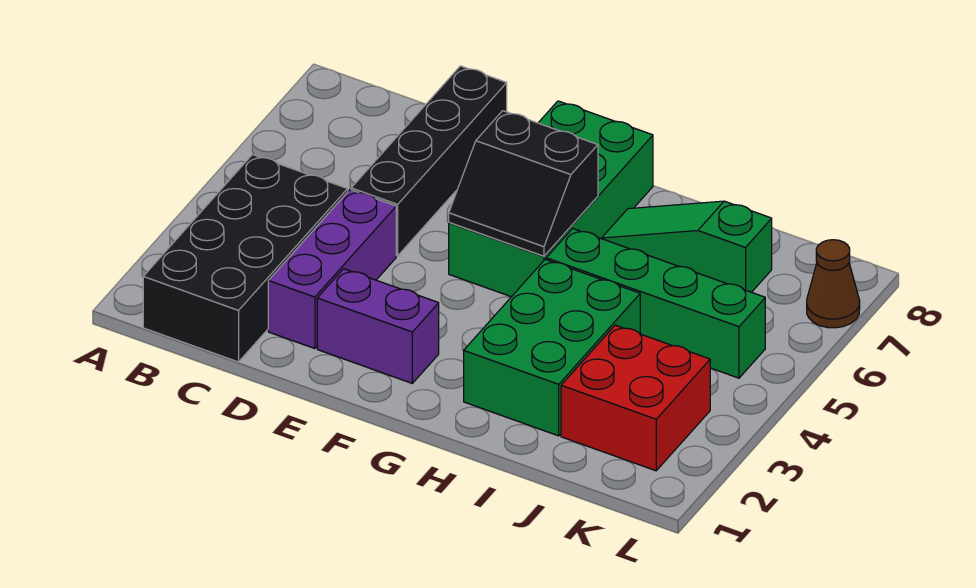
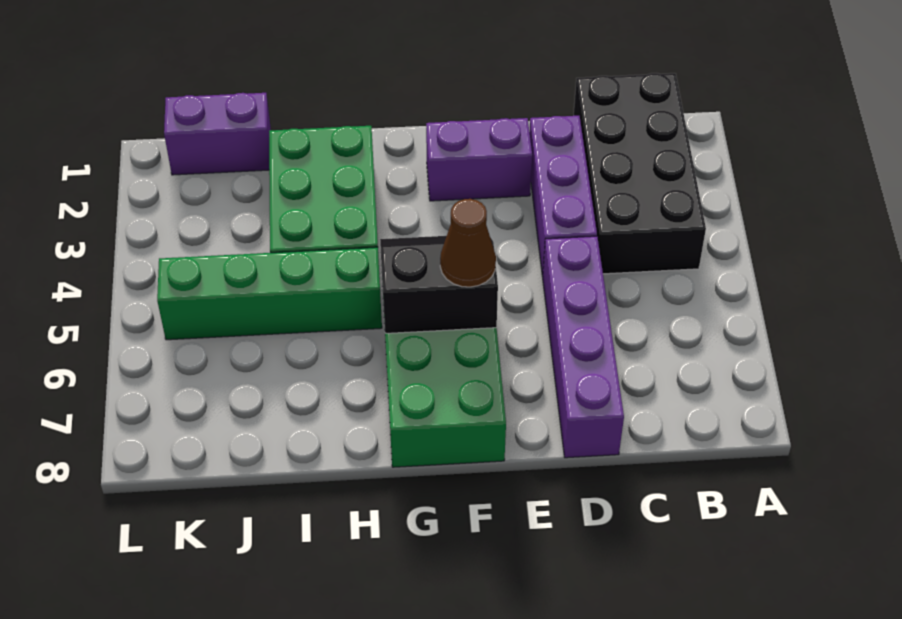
black brick D5:D8 level 1 -> purple brick D5:D8 level 1
green slope H7:J7 level 1 top J -> none
none -> purple brick J1:K1 level 1
red brick J2:K3 level 1 -> none
brown cone L7 level 1 -> brown cone F6 level 3

